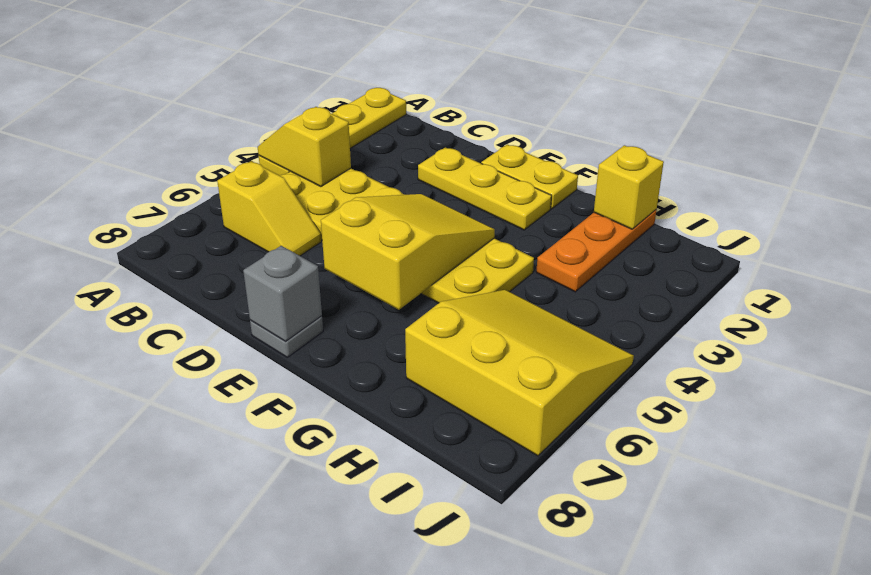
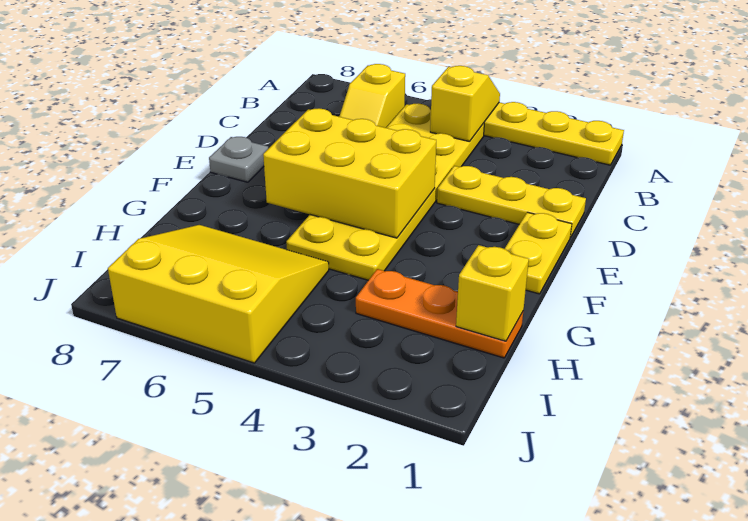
yellow plate D2:F2 level 1 -> yellow plate D1:D3 level 1
yellow slope E4:F6 level 2 top 6 -> yellow brick E4:F6 level 2
grey brick E8 level 2 -> none
yellow slope H5:J7 level 1 top 7 -> yellow slope H5:J7 level 1 top J

